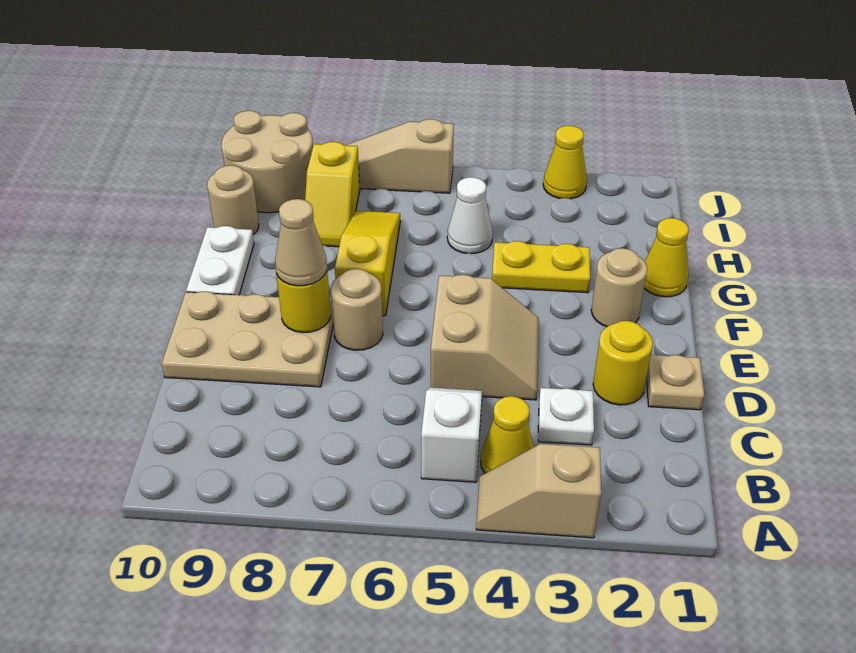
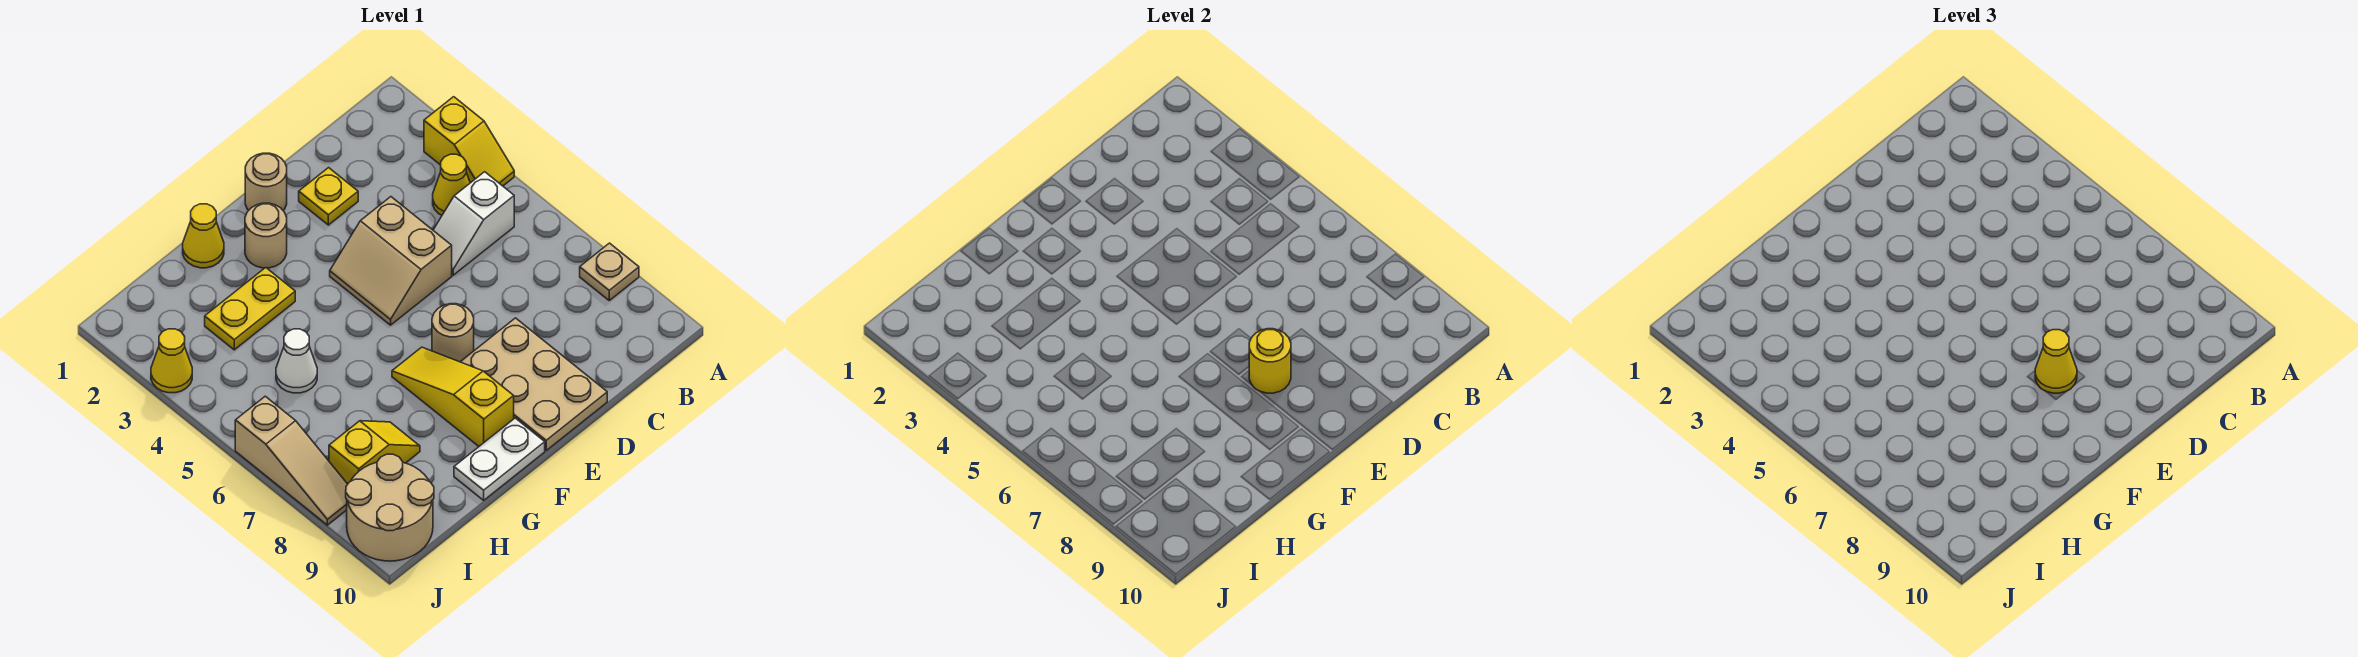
tan slope A3:A4 level 1 top 3 -> yellow slope A3:A4 level 1 top 3
white plate C3 level 1 -> none
tan plate D1 level 1 -> tan plate A8 level 1
yellow round brick D2 level 1 -> yellow plate D2 level 1
tan slope D4:E5 level 1 top 5 -> tan slope D4:E5 level 1 top D
tan cone E8 level 3 -> yellow cone E8 level 3
yellow slope F7:H7 level 1 top F -> yellow slope F7:F9 level 1 top 9
yellow plate G3:G4 level 1 -> yellow plate G3:H3 level 1
tan round brick H10 level 1 -> tan round brick E1 level 1

